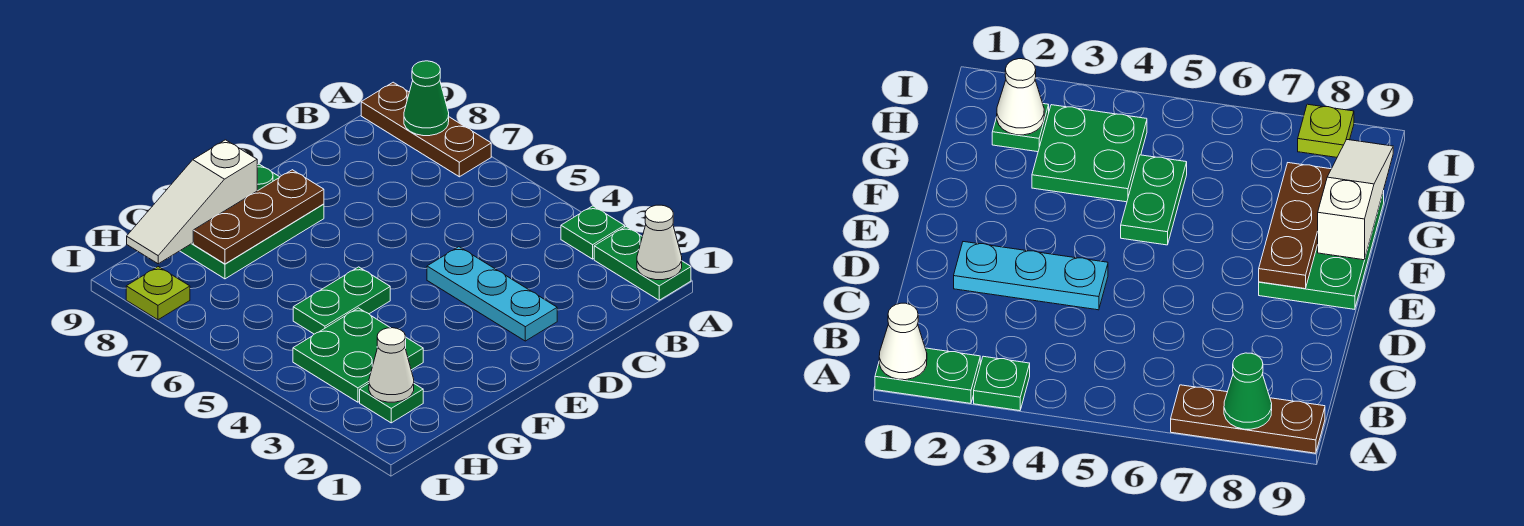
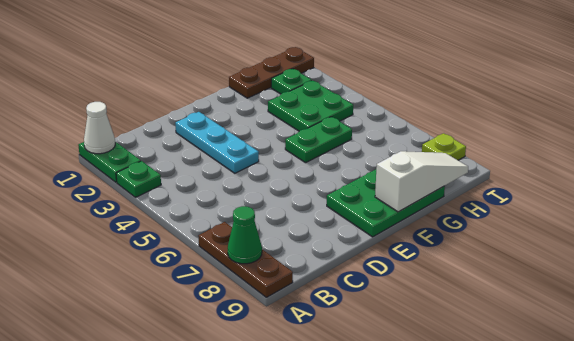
brown plate E8:G8 level 2 -> brown plate G1:I1 level 1
white cone H2 level 2 -> none

